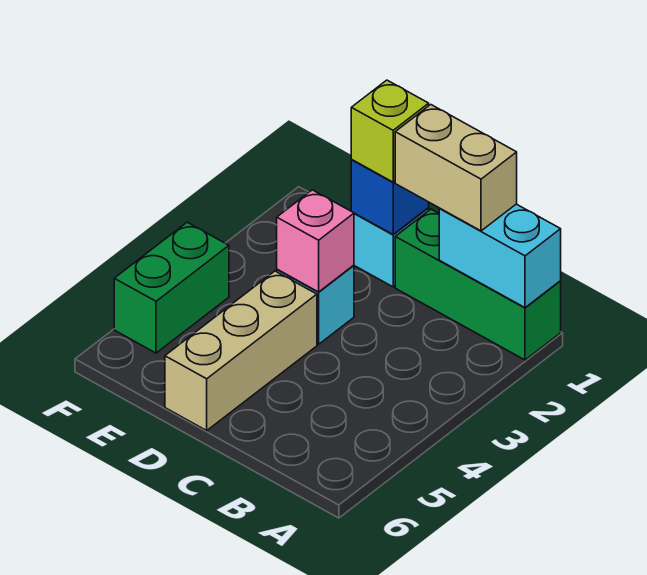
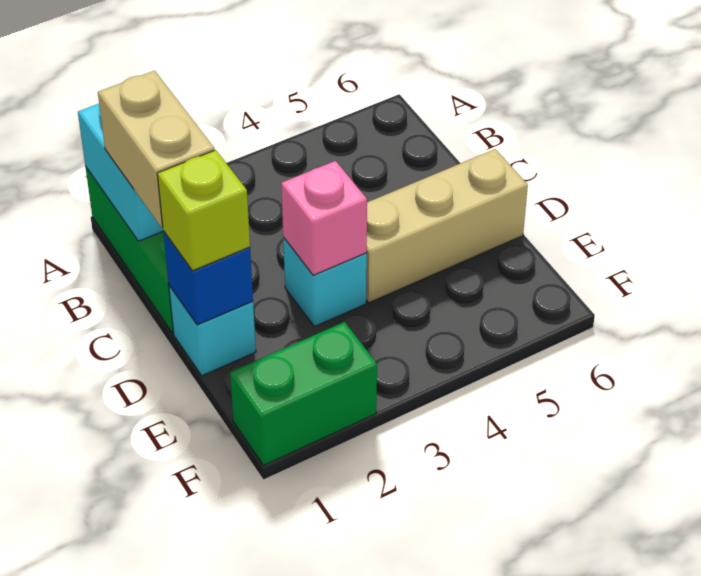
green brick F4:F5 level 1 -> green brick F1:F2 level 1

